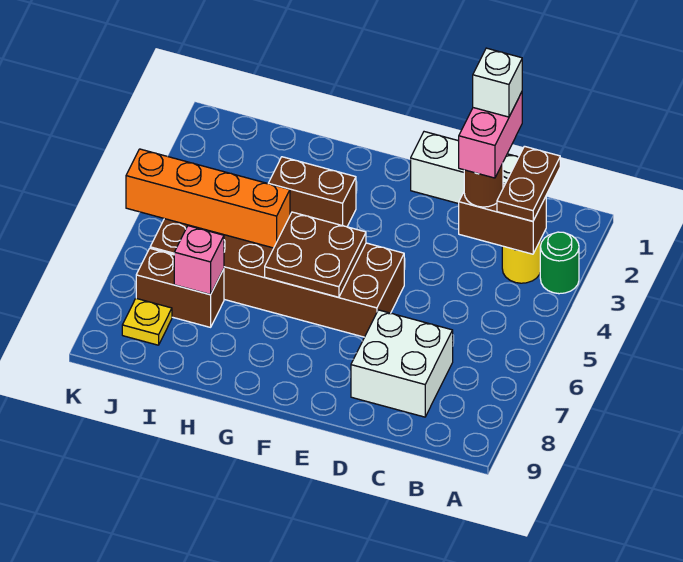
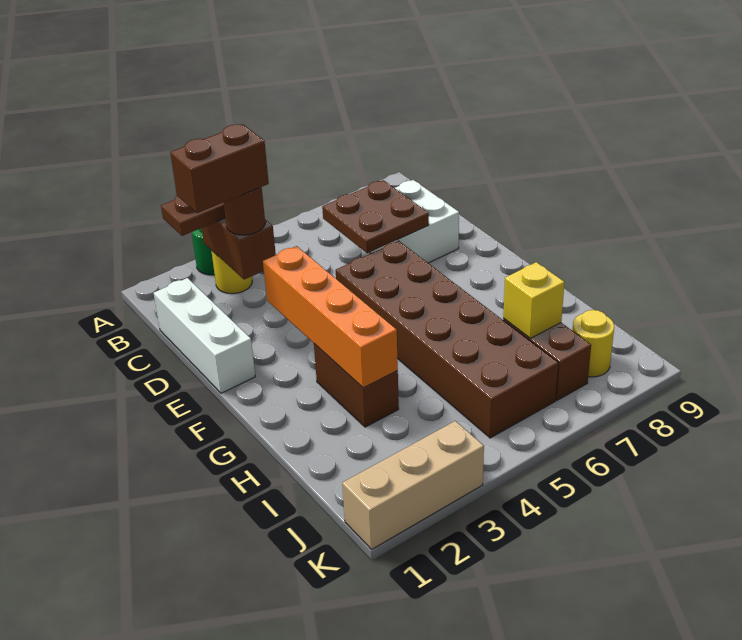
pink brick C2:C3 level 4 -> brown brick C2:C3 level 4
white brick C2 level 5 -> none
brown plate F5:G6 level 2 -> brown plate C6:D7 level 2
orange brick H5:K5 level 2 -> orange brick E3:H3 level 2
pink brick I7 level 2 -> yellow brick I7 level 2
yellow plate J8 level 1 -> yellow round brick J8 level 1
none -> tan brick K1:K3 level 1

